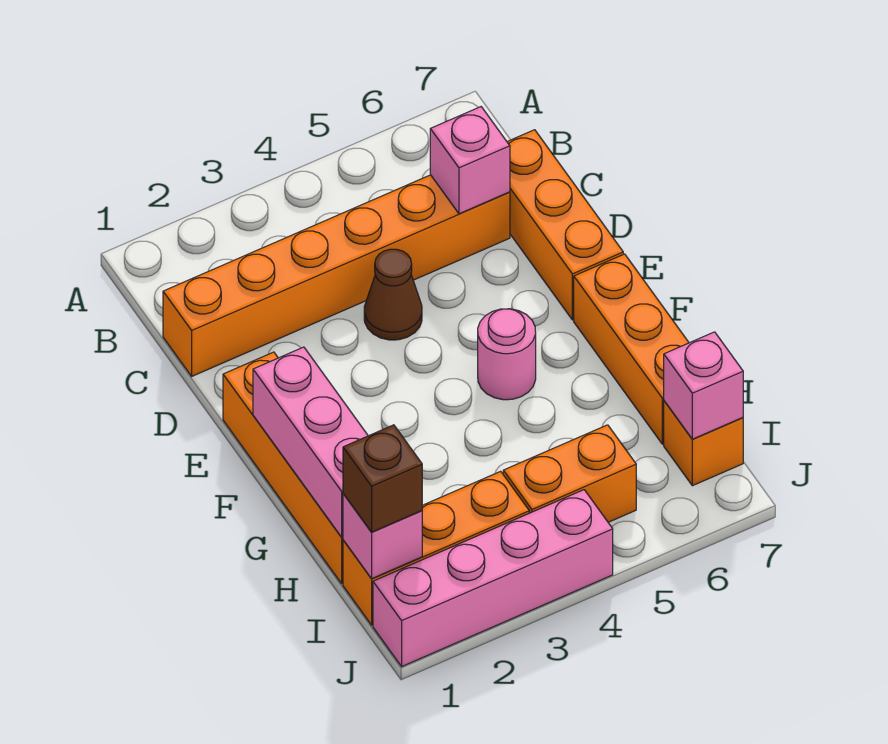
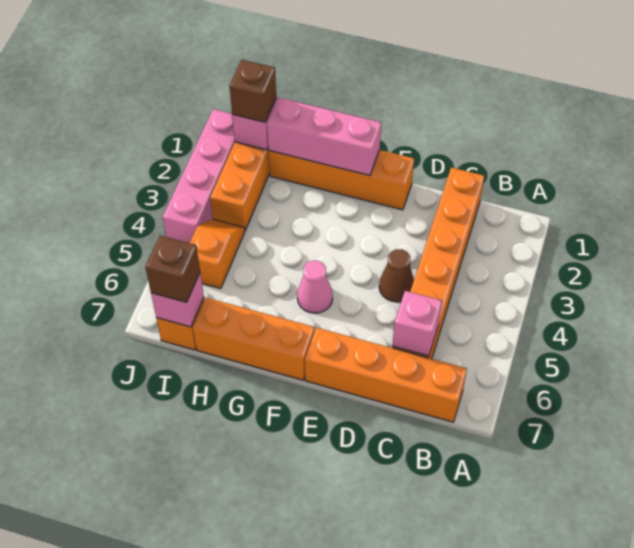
orange brick C7:E7 level 1 -> orange brick B7:E7 level 1
pink round brick F5 level 1 -> pink cone F5 level 1
orange brick I4:I5 level 1 -> orange slope I4:I5 level 1 top 5
none -> brown brick I7 level 3

